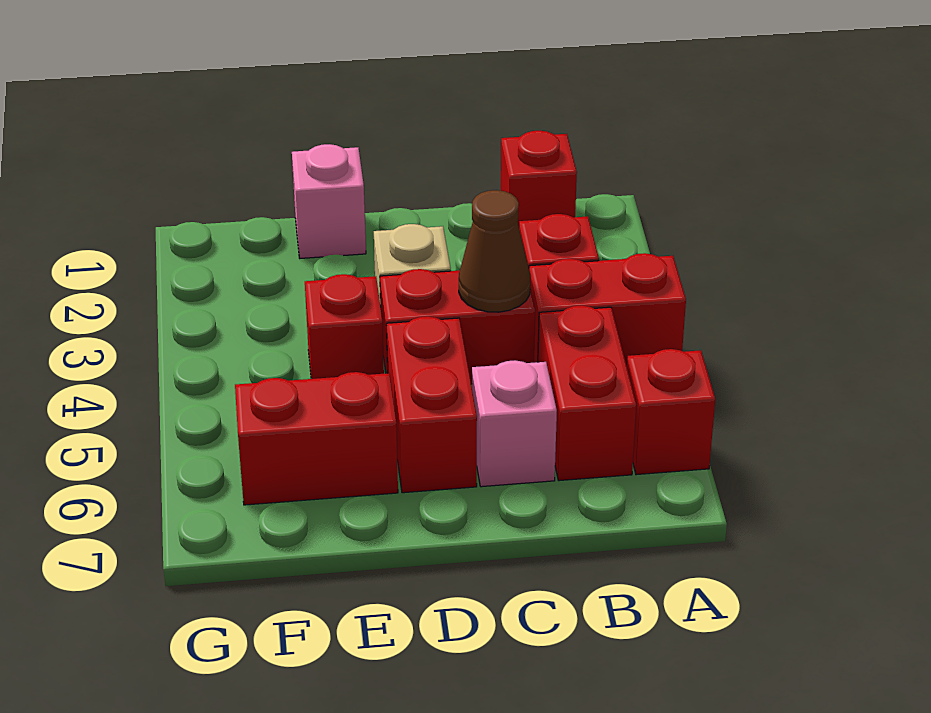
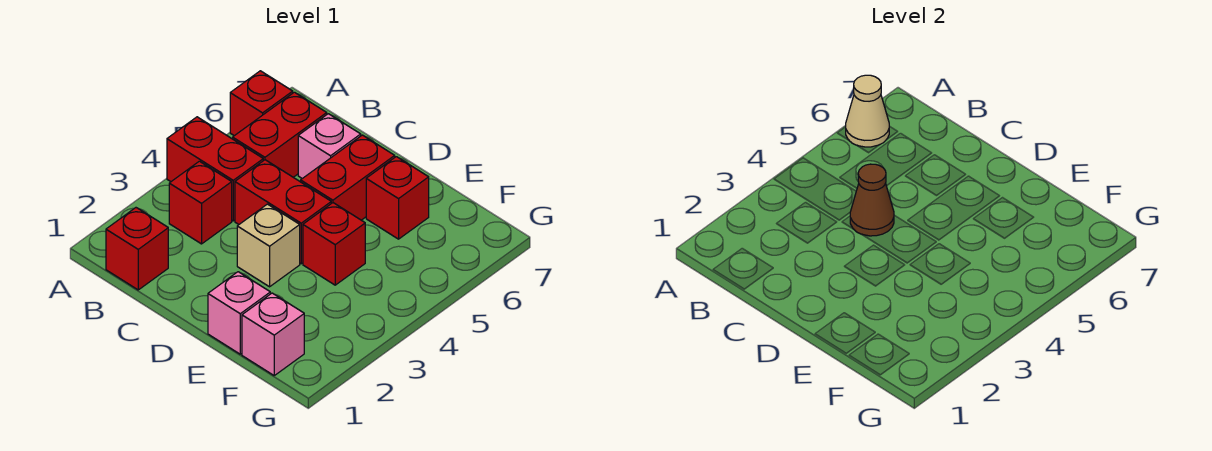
none -> tan cone A6 level 2
red brick E6:F6 level 1 -> red brick E6 level 1
none -> pink brick F1 level 1

